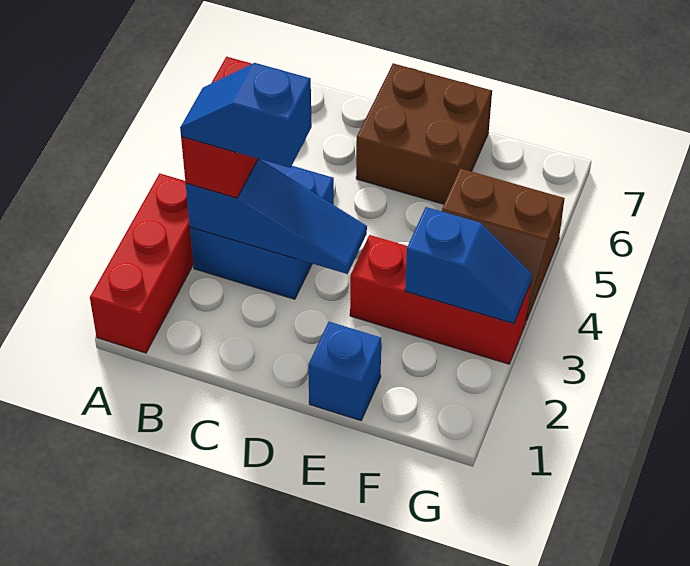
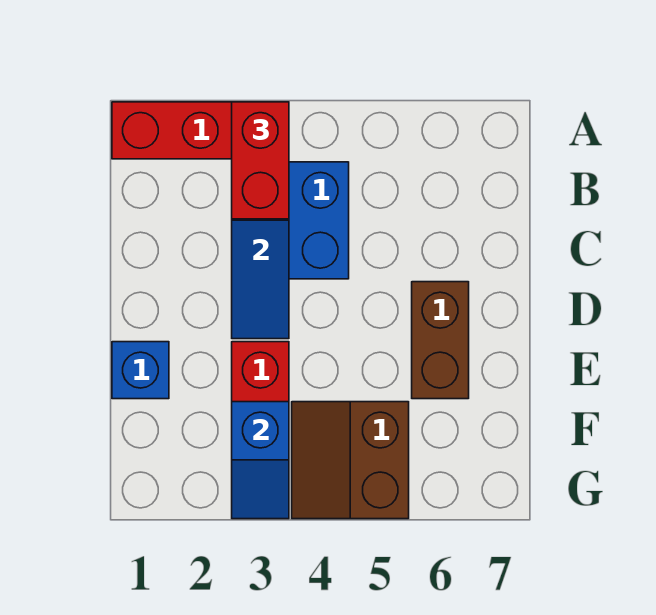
red brick B3:B4 level 3 -> red brick A3:B3 level 3
blue slope B3:C3 level 4 top C -> none
brown brick D6:E7 level 1 -> brown brick D6:E6 level 1

